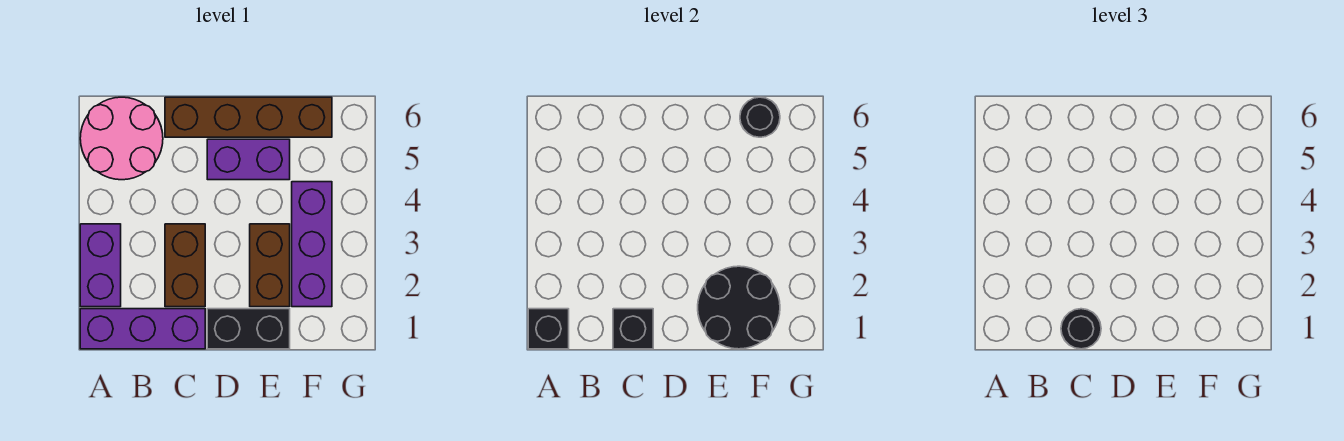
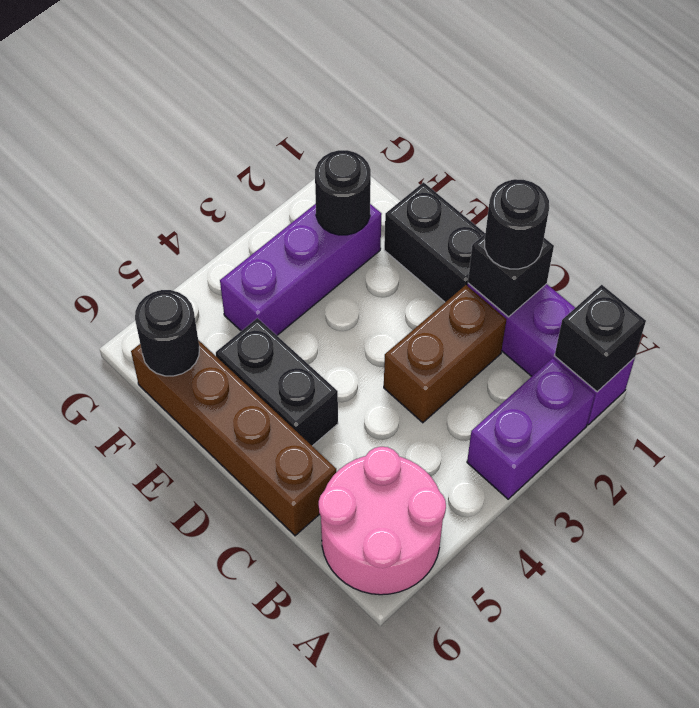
purple brick D5:E5 level 1 -> black brick D5:E5 level 1
black round brick E1:F2 level 2 -> black round brick F2 level 2
brown brick E2:E3 level 1 -> none

